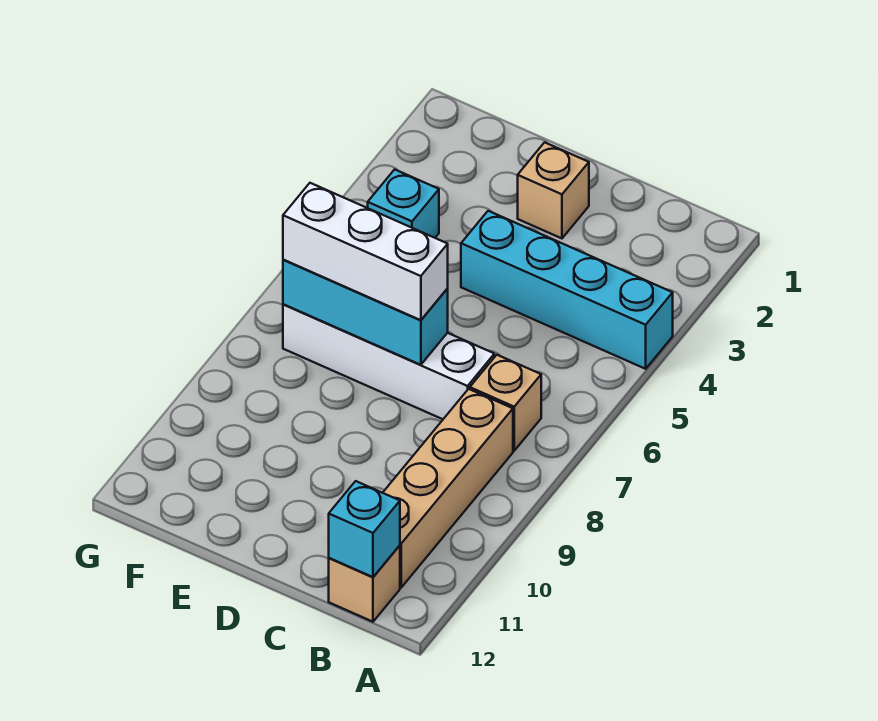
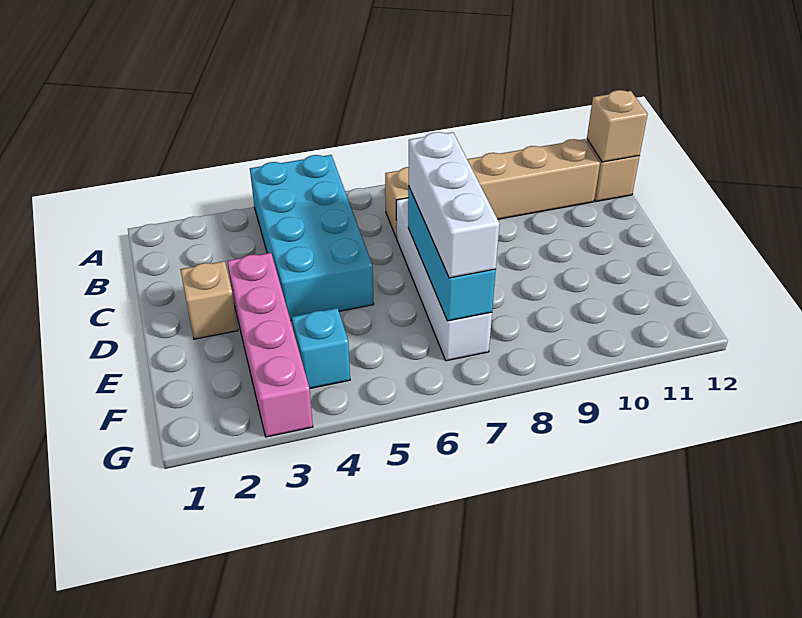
cyan brick A4:D4 level 1 -> cyan brick A4:D5 level 1
cyan brick B12 level 2 -> tan brick B12 level 2
none -> pink brick D3:G3 level 1

